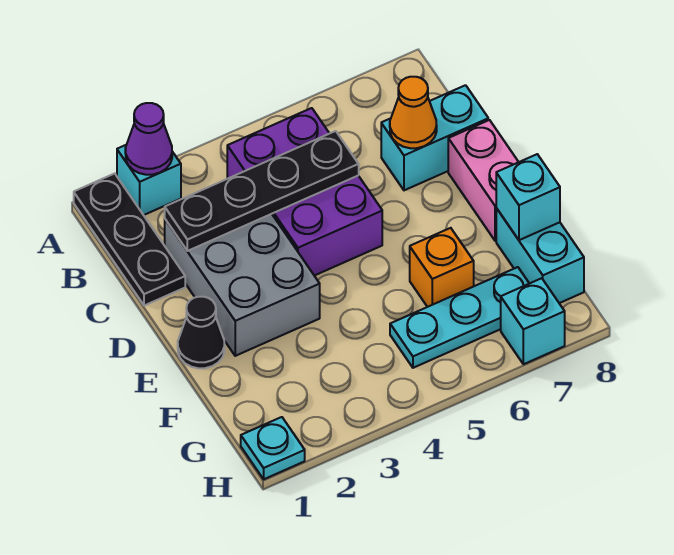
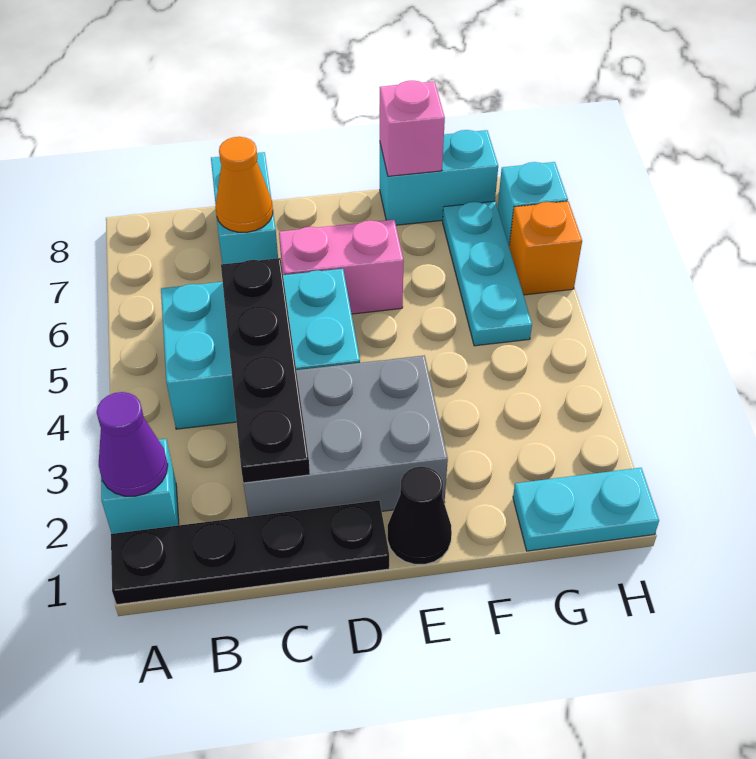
black plate A1:C1 level 1 -> black plate A1:D1 level 1
purple brick B4:D5 level 1 -> cyan brick B4:D5 level 1
pink brick D8:E8 level 1 -> pink brick D6:E6 level 1
orange brick F6 level 1 -> orange brick H6 level 1
cyan brick F8 level 2 -> pink brick F8 level 2
cyan plate H1 level 1 -> cyan plate G1:H1 level 1

